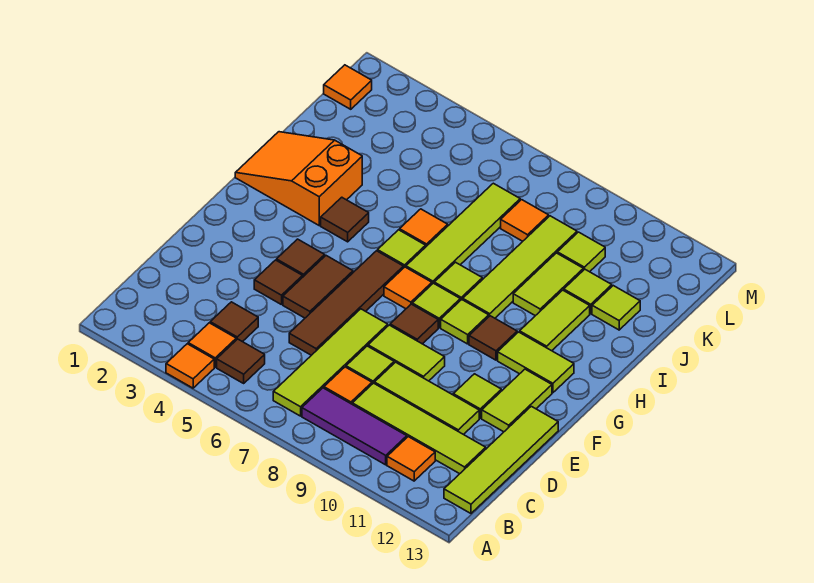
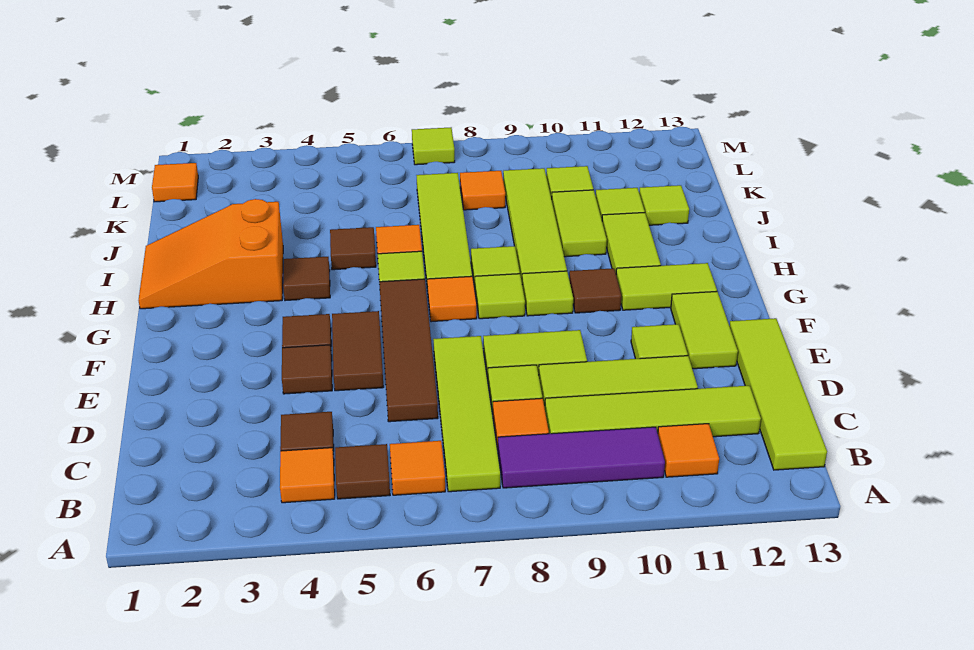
orange tile A4 level 1 -> orange tile B6 level 1
brown tile F8 level 1 -> brown tile I5 level 1
none -> lime tile M7 level 1

